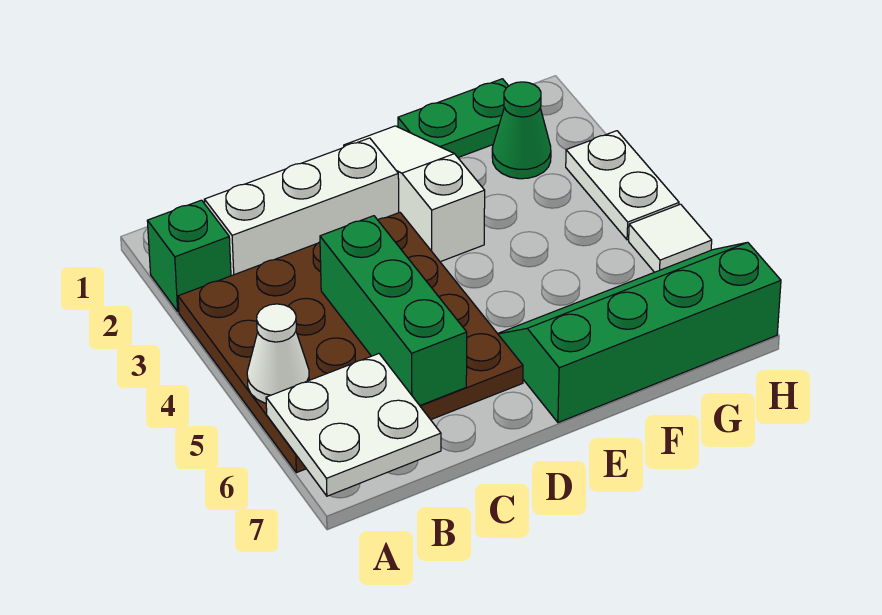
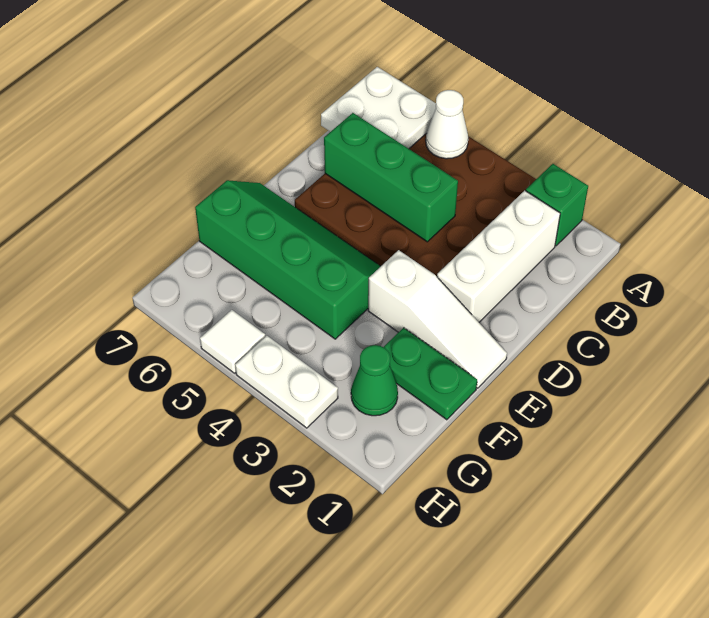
green slope E6:H7 level 1 top 7 -> green slope E4:F7 level 1 top F
green plate F1:G1 level 1 -> green plate F1:F2 level 1

